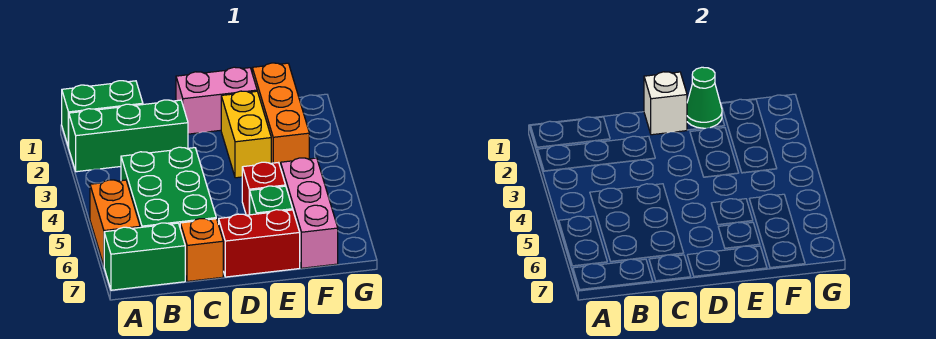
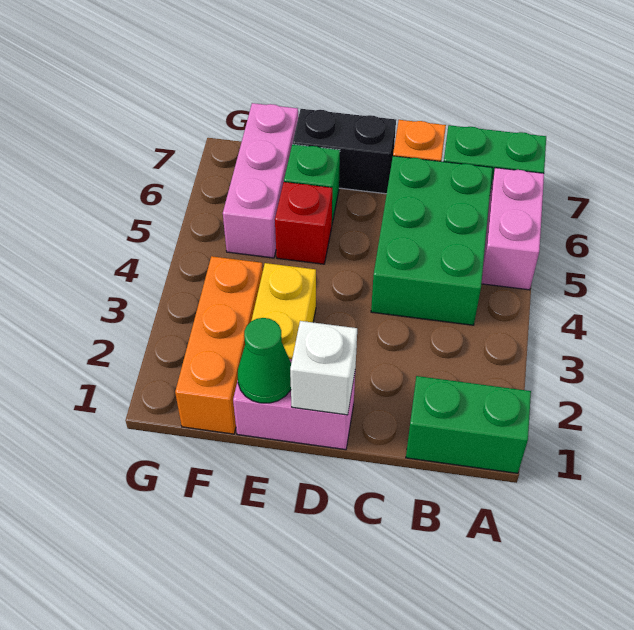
green brick A2:C2 level 1 -> none
orange brick A5:A6 level 1 -> pink brick A5:A6 level 1
red brick D7:E7 level 1 -> black brick D7:E7 level 1

